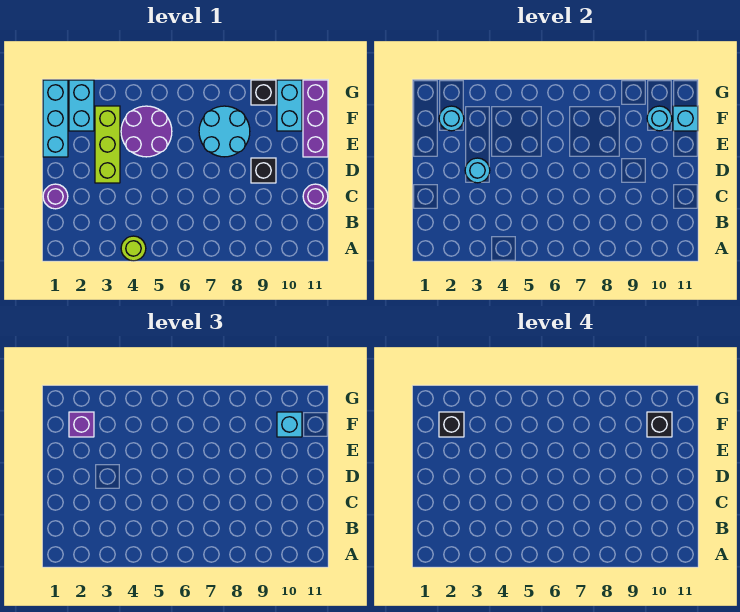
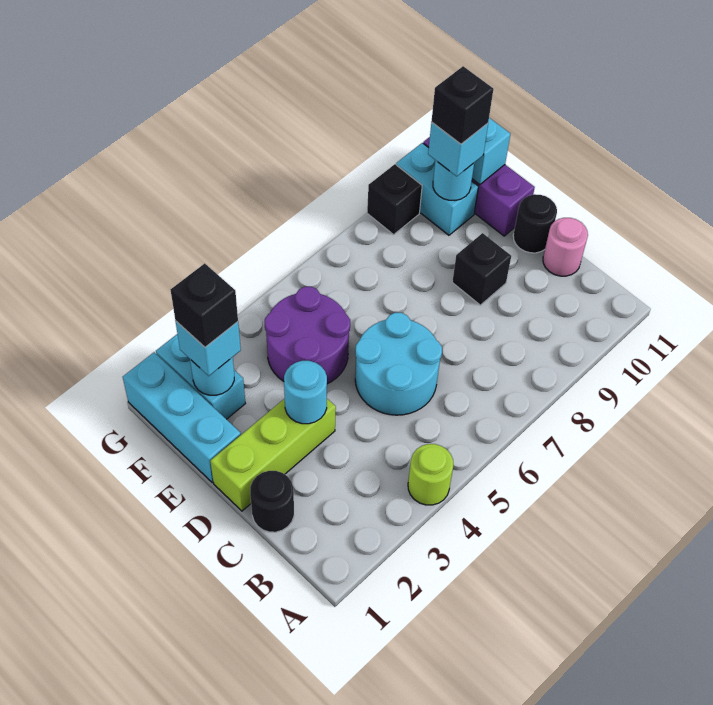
purple round brick C1 level 1 -> black round brick C1 level 1
purple round brick C11 level 1 -> pink round brick C11 level 1
lime brick D3:F3 level 1 -> lime brick D1:D3 level 1
none -> black round brick D11 level 1
cyan round brick E7:F8 level 1 -> cyan round brick C5:D6 level 1
purple brick F2 level 3 -> cyan brick F2 level 3

